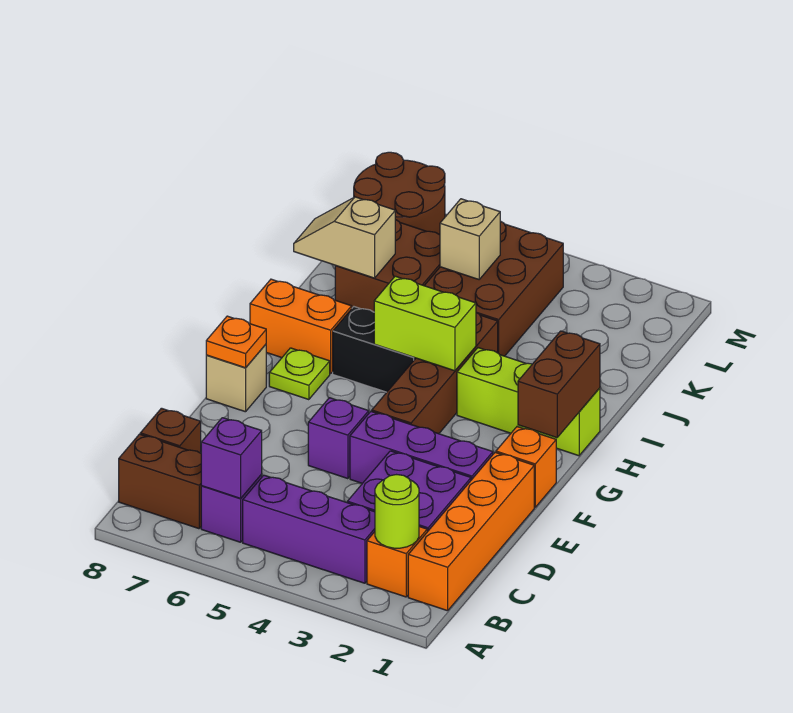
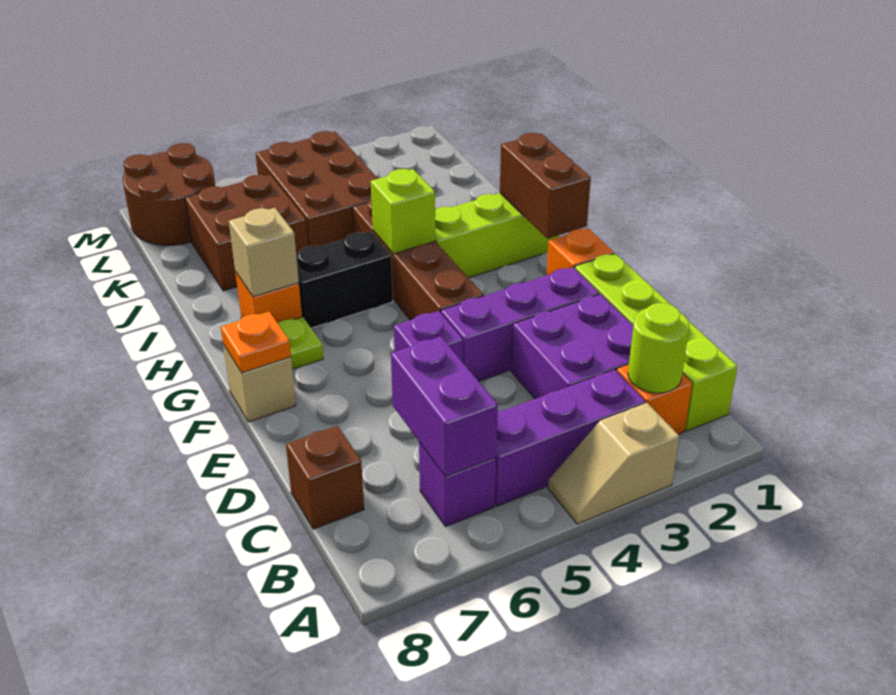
orange brick B1:E1 level 1 -> lime brick B1:E1 level 1
purple brick B6 level 2 -> purple brick B6:C6 level 2
brown brick B7:B8 level 1 -> none
lime brick H4:H5 level 2 -> lime brick H4 level 2
orange brick H7:H8 level 1 -> orange brick H7 level 1
tan slope J7:J8 level 2 top 7 -> tan slope A3:A4 level 1 top 3
tan brick K5 level 2 -> tan brick H7 level 2

